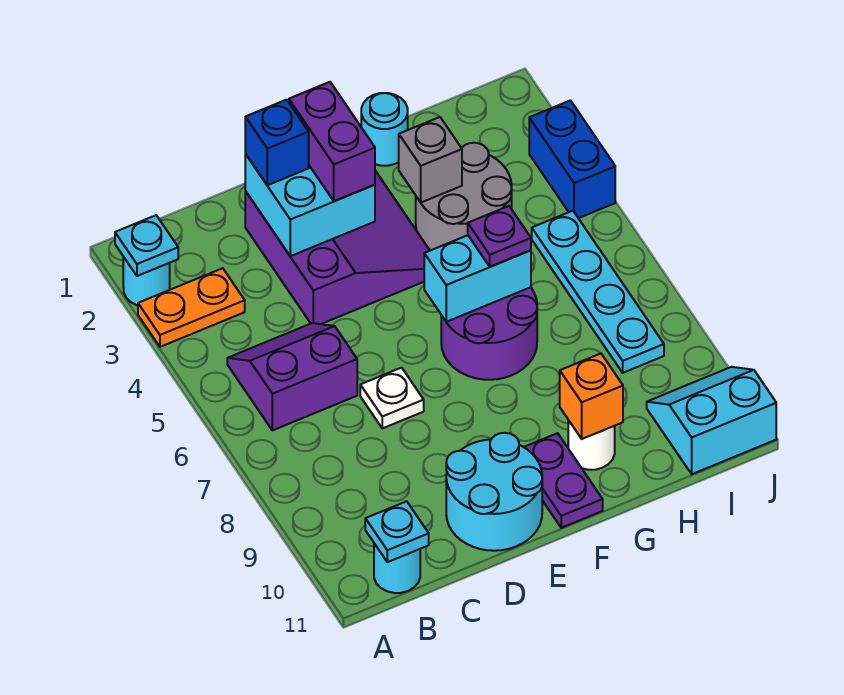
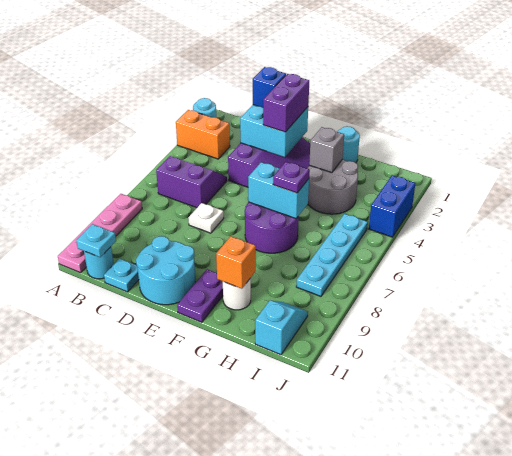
cyan plate A2 level 2 -> cyan plate C11 level 1
orange plate A3:B3 level 1 -> orange brick A3:B3 level 1
none -> pink plate A8:A11 level 1
cyan slope I10:J11 level 1 top 11 -> cyan slope I10:I11 level 1 top 11

